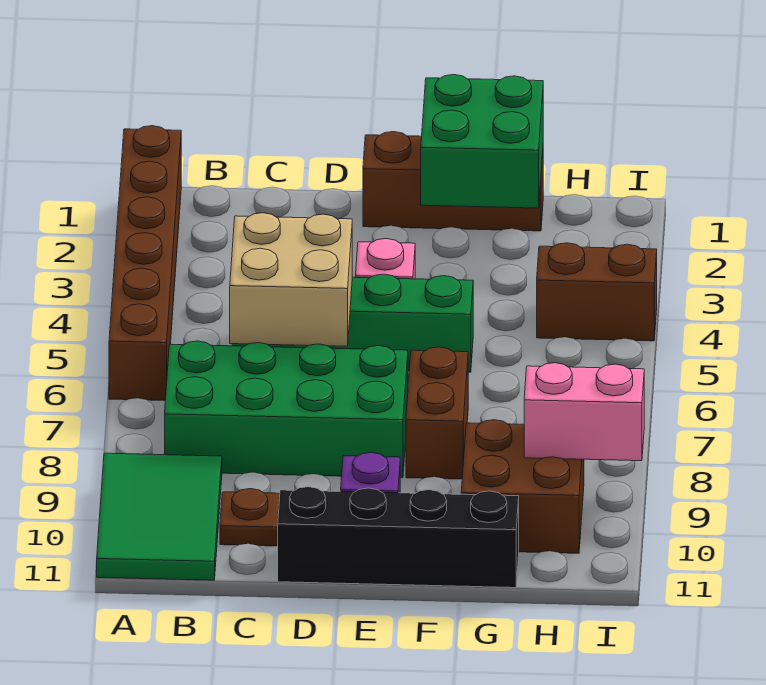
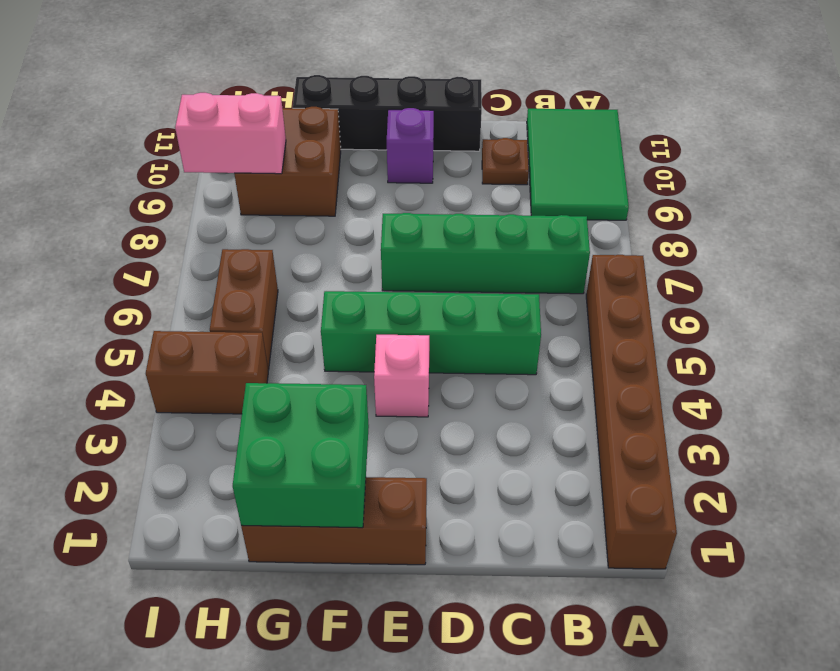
green brick B7:E8 level 1 -> green brick B7:E7 level 1
tan brick C5:D6 level 2 -> none
brown brick F7:F8 level 1 -> brown brick H5:H6 level 1

